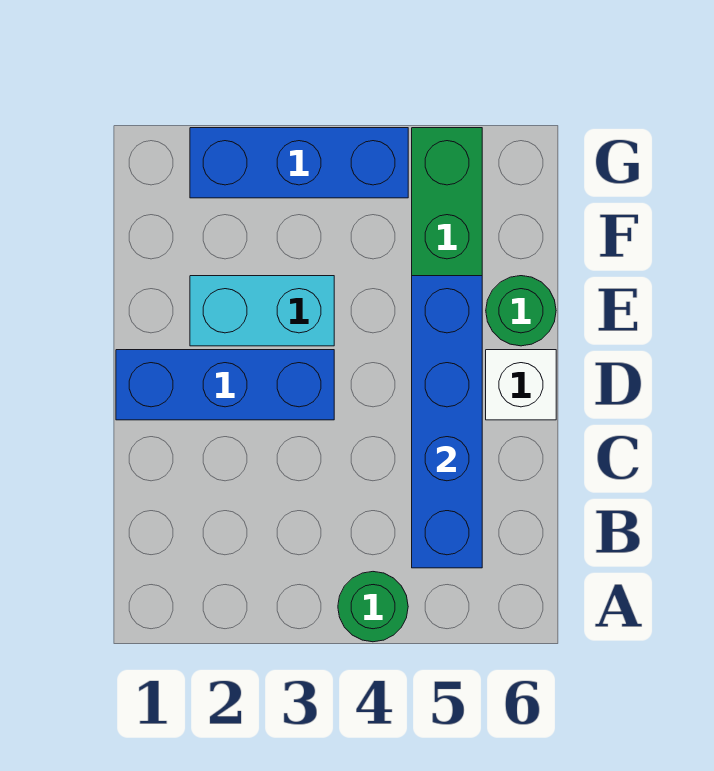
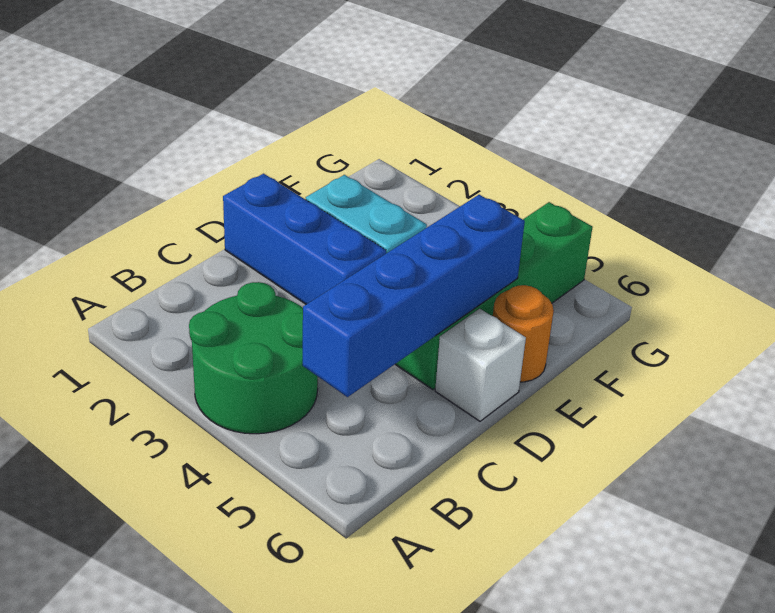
green round brick A4 level 1 -> green round brick A3:B4 level 1
green round brick E6 level 1 -> orange round brick E6 level 1
blue brick G2:G4 level 1 -> none

